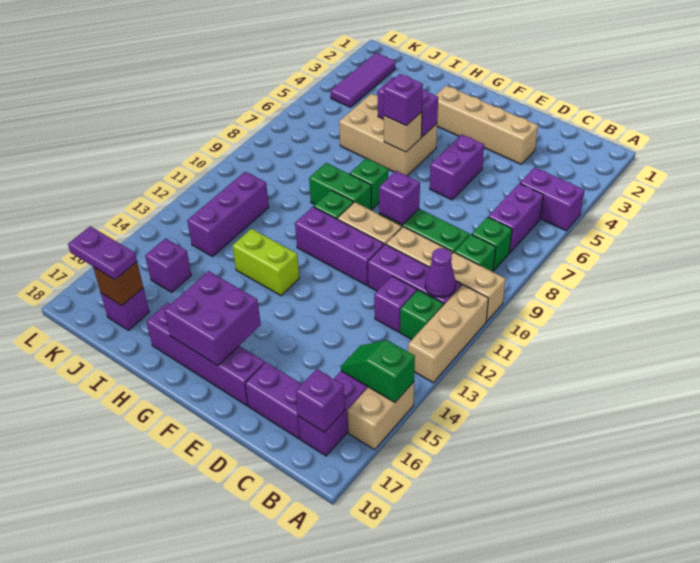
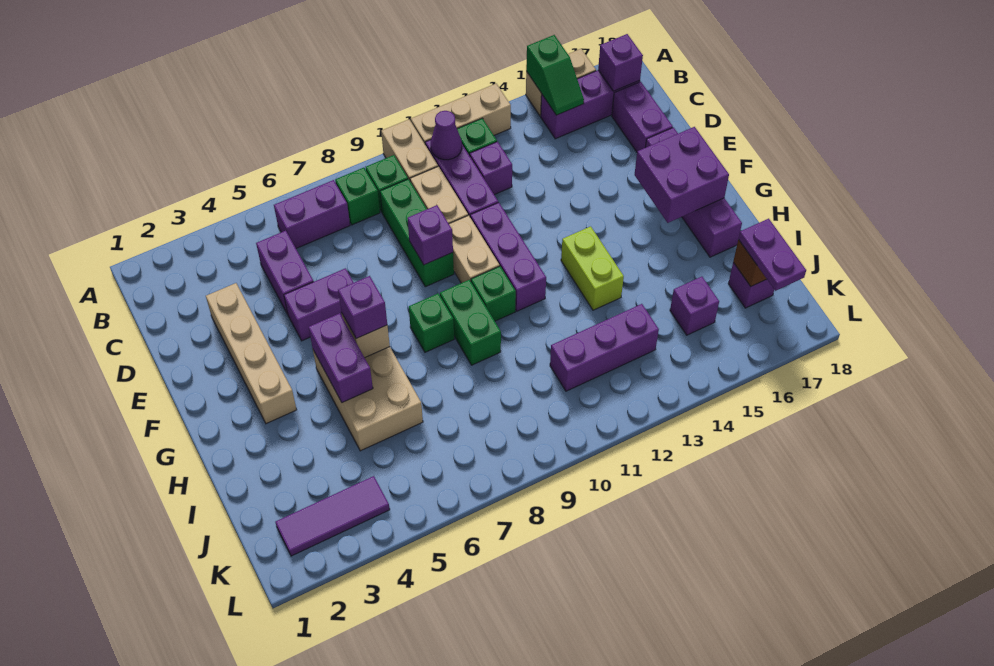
purple brick A5:B5 level 1 -> purple brick C5:D5 level 1

